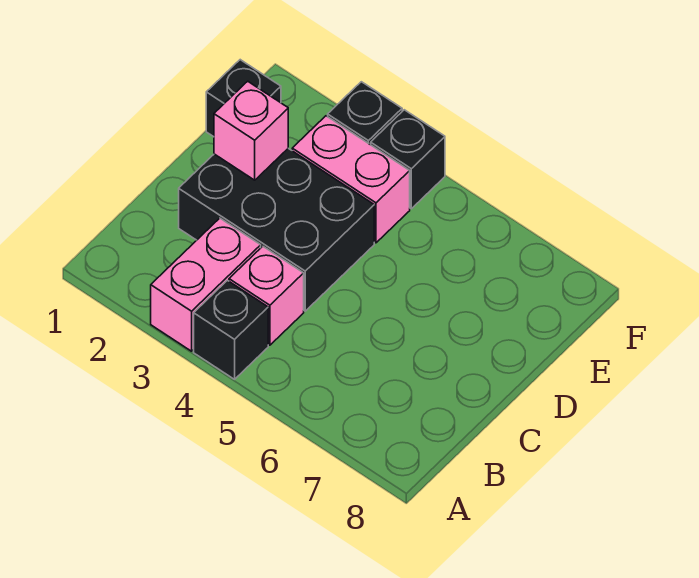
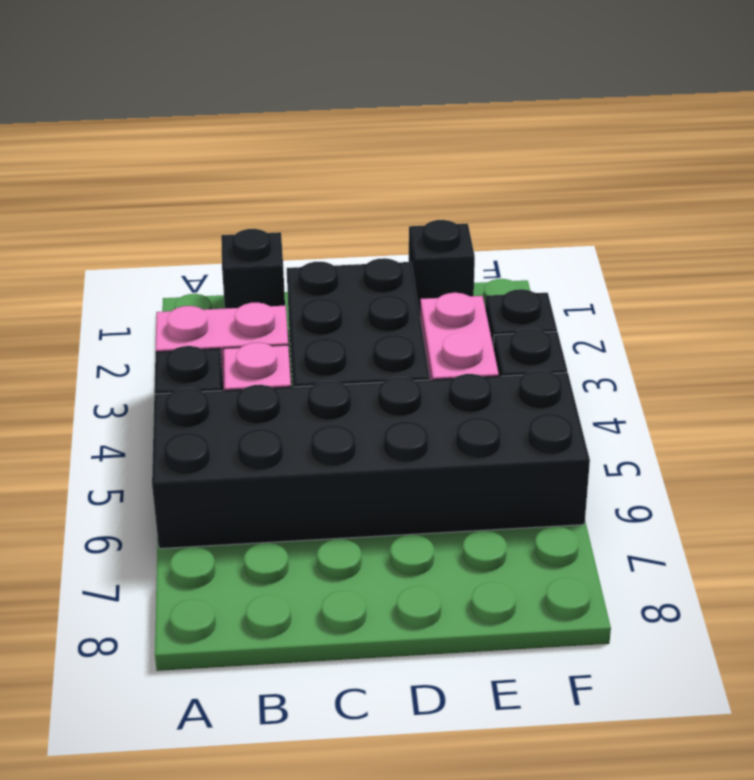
none -> black brick A5:F6 level 1
none -> black brick B1 level 1
pink brick D2 level 2 -> none

